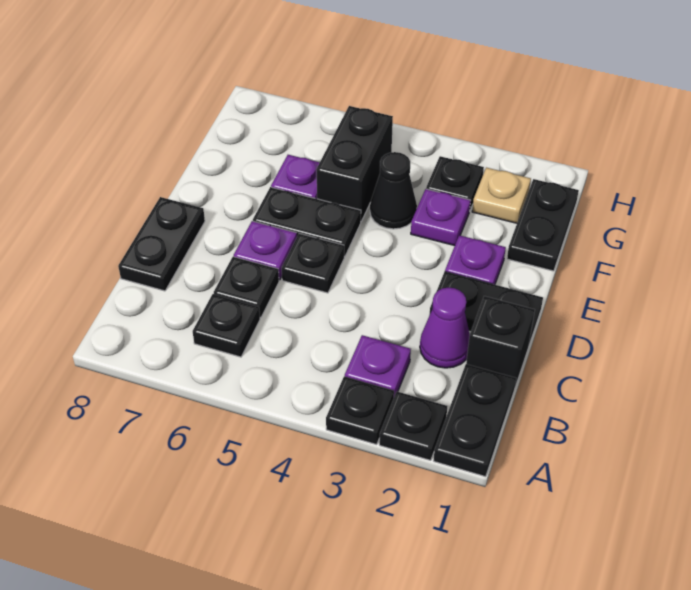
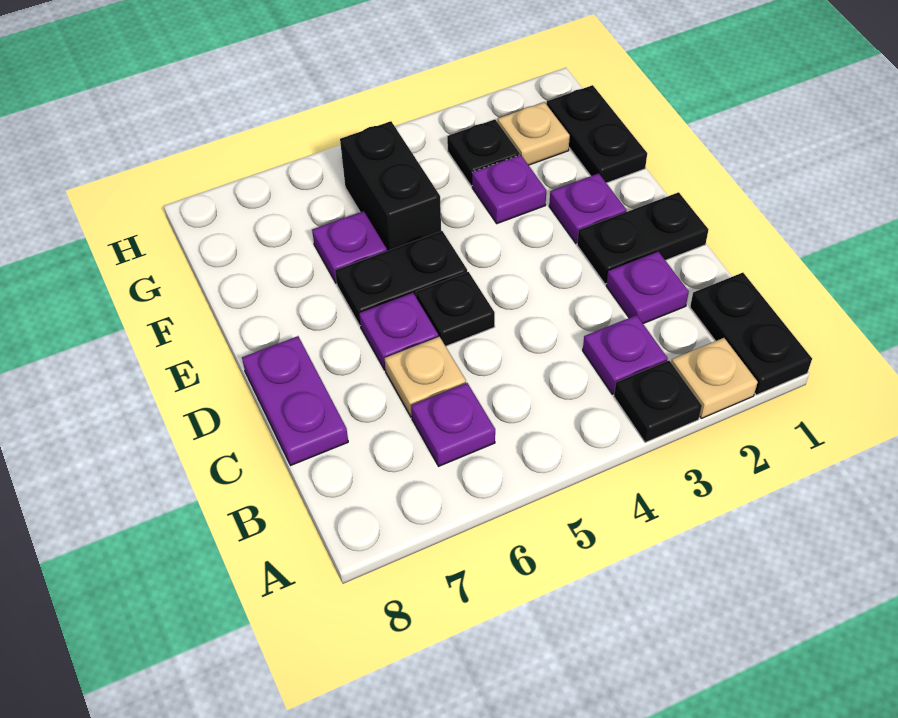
black plate A2 level 1 -> tan plate A2 level 1
black plate B6 level 1 -> purple plate B6 level 1
black brick C1 level 1 -> none
purple cone C2 level 1 -> purple plate C2 level 1
black plate C6 level 1 -> tan plate C6 level 1
black plate C8:D8 level 1 -> purple plate C8:D8 level 1
black cone F4 level 1 -> none

